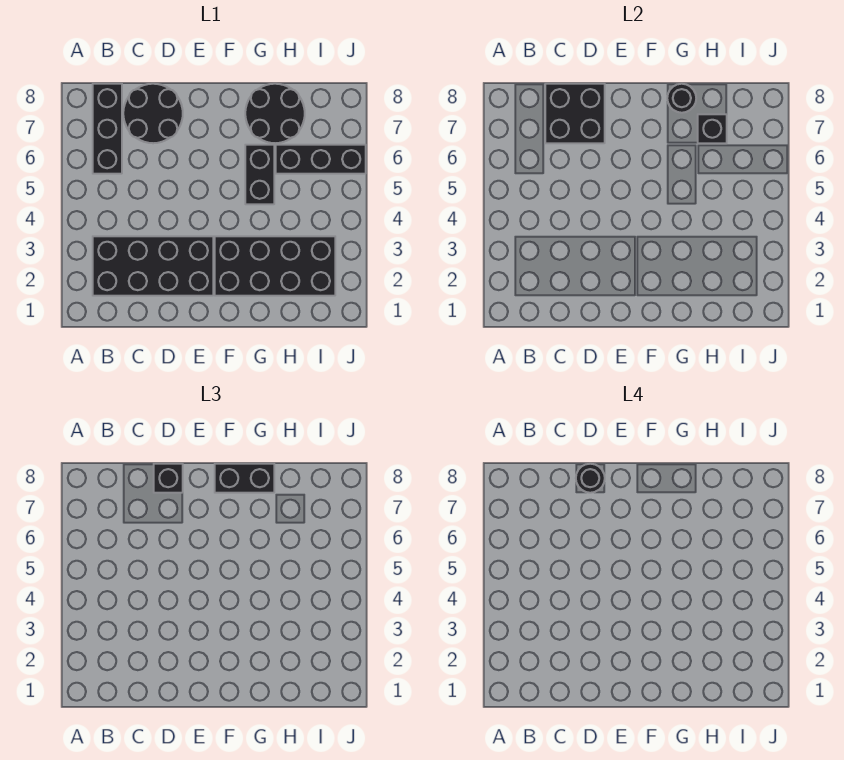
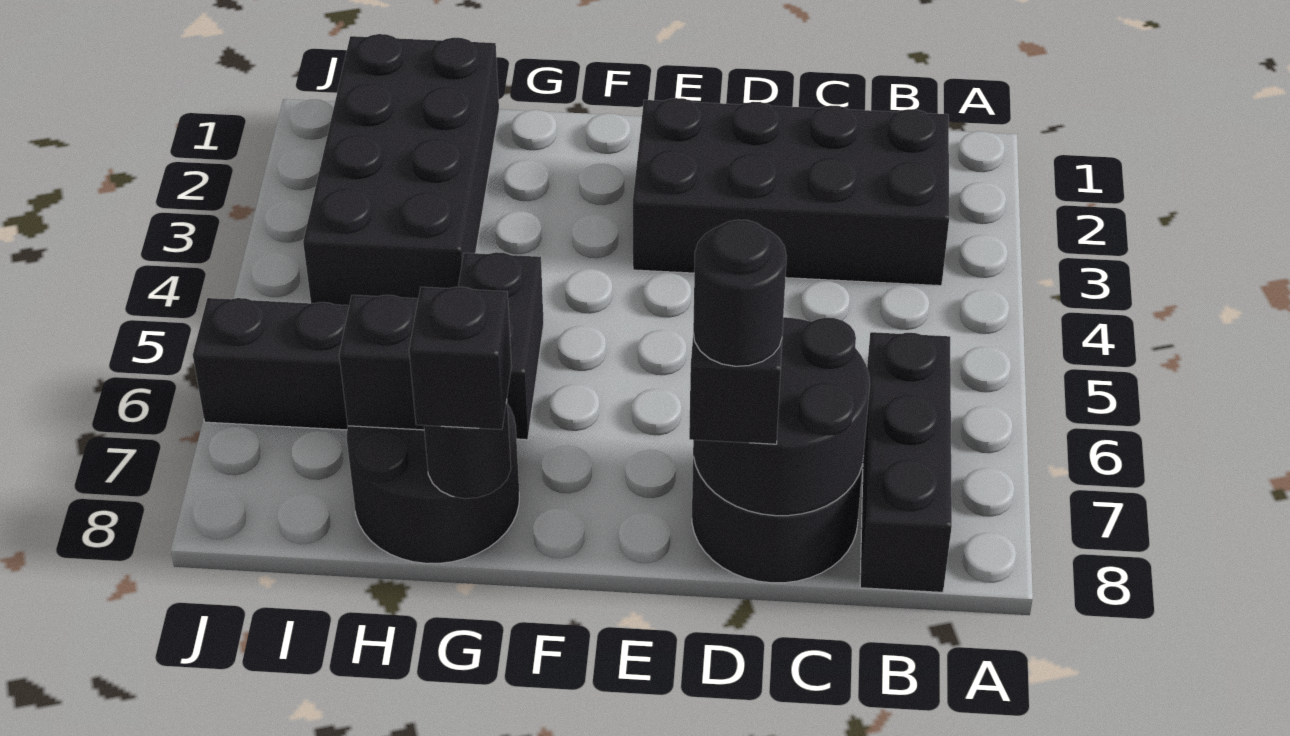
black brick C7:D8 level 2 -> black round brick C7:D8 level 2
black brick F2:I3 level 1 -> black brick H1:I4 level 1
black brick F8:G8 level 3 -> black brick G8 level 3

